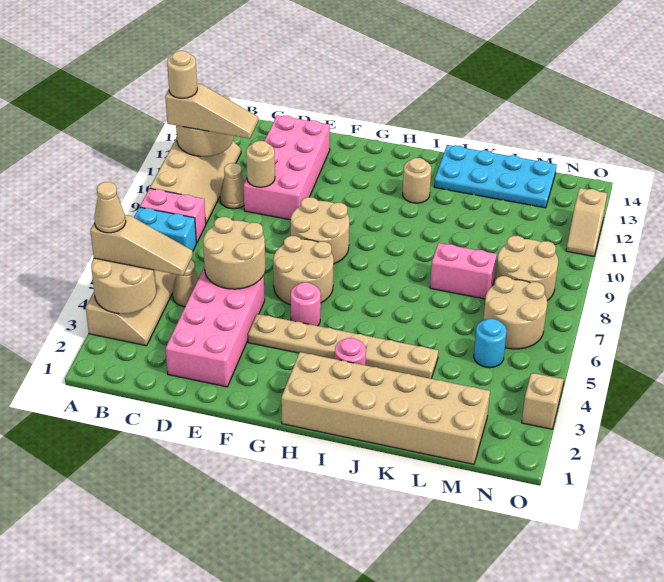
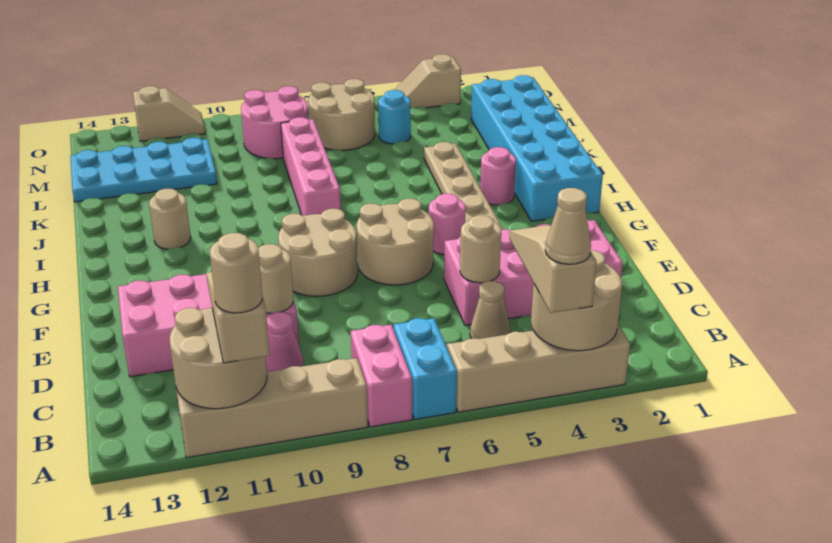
tan cone C10 level 1 -> pink cone C10 level 1
tan round brick D5:E6 level 2 -> tan round brick D5 level 2
tan brick H1:M2 level 1 -> cyan brick H1:M2 level 1
cyan plate J13:M14 level 1 -> cyan plate L11:M14 level 1
pink brick K8:L8 level 1 -> pink brick I8:L8 level 1
tan round brick M8:N9 level 1 -> pink round brick M8:N9 level 1

